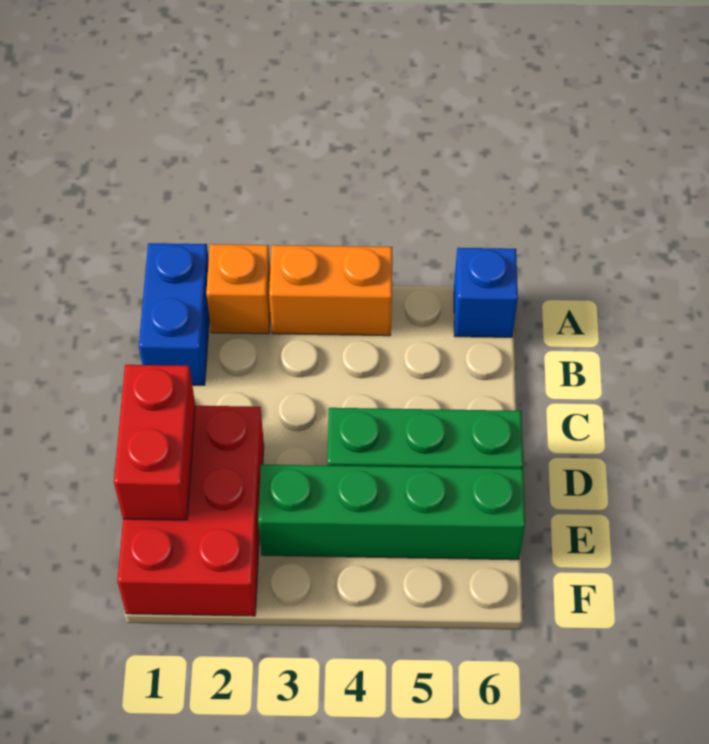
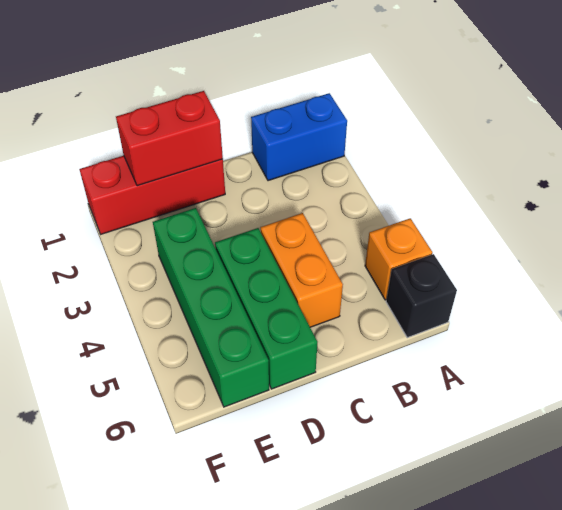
orange brick A2 level 1 -> orange brick A5 level 1
orange brick A3:A4 level 1 -> orange brick C4:C5 level 1
blue brick A6 level 1 -> black brick A6 level 1
red brick D1:F2 level 1 -> red brick D1:F1 level 1

